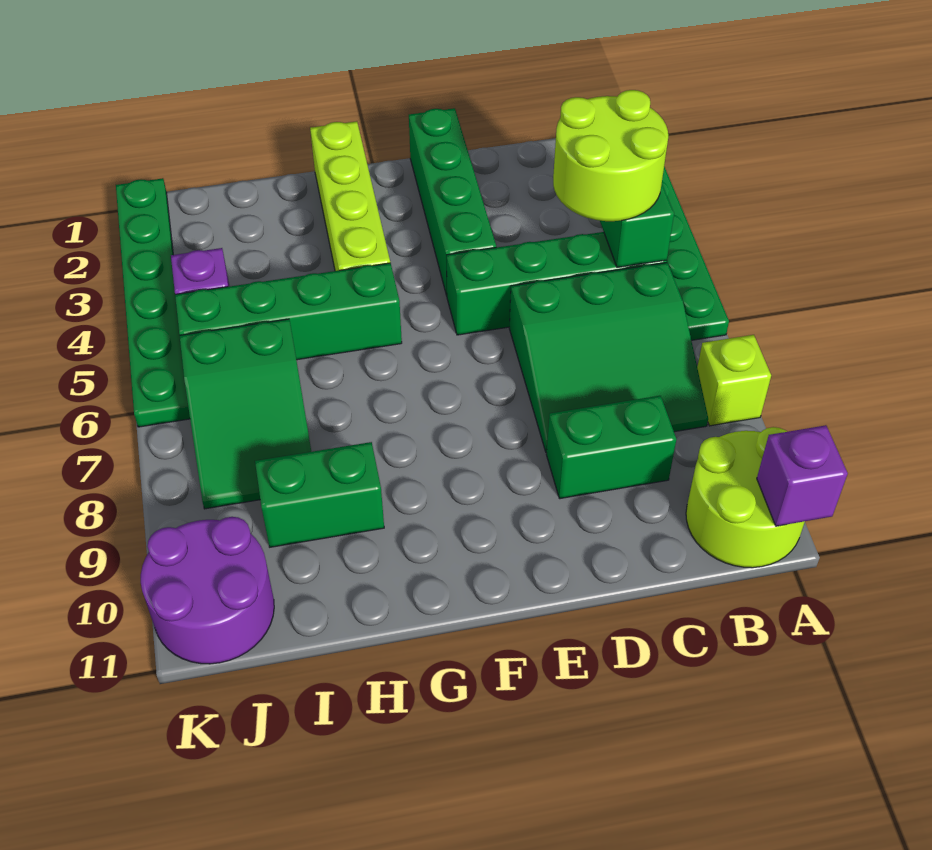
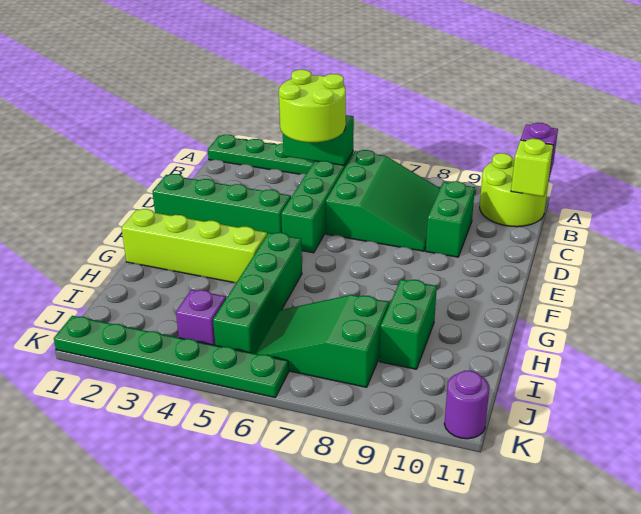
lime brick A8 level 1 -> lime brick B11 level 2
green slope I6:J8 level 1 top 6 -> green slope I6:J8 level 1 top 8
purple round brick J10:K11 level 1 -> purple round brick K11 level 1

